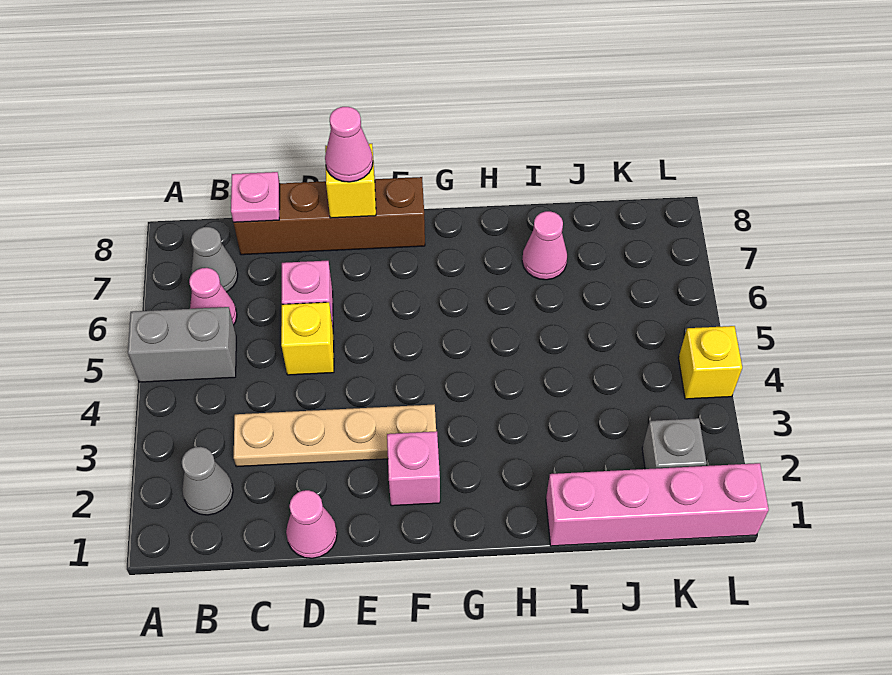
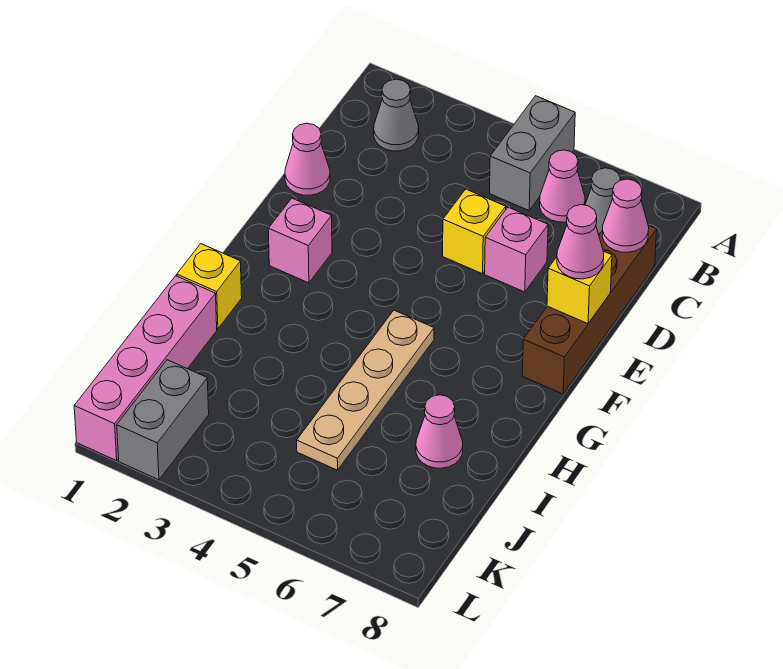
tan plate C3:F3 level 1 -> tan plate G5:J5 level 1
pink plate C8 level 2 -> pink cone C8 level 2
grey brick K2 level 1 -> grey brick K2:L2 level 1
yellow brick L4 level 1 -> yellow brick H1 level 1

